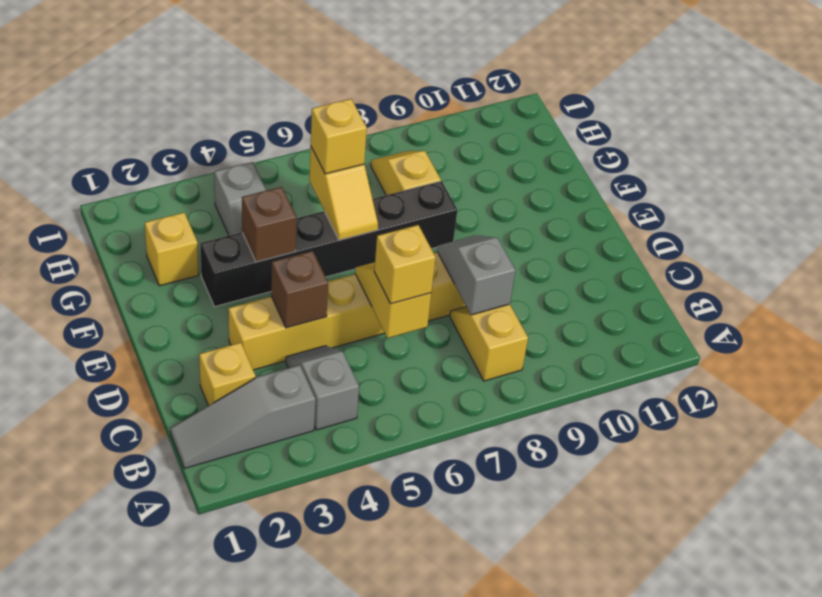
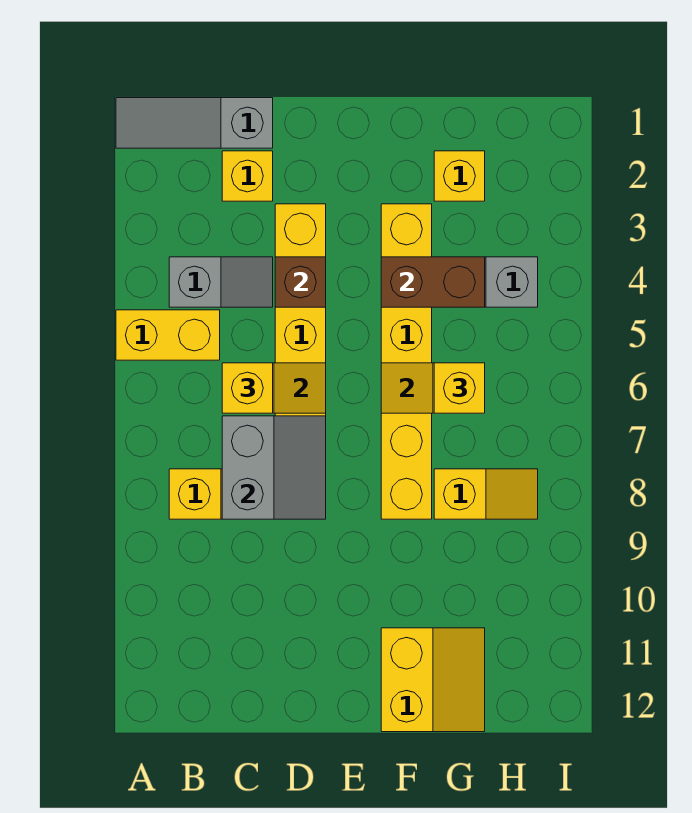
none -> yellow brick A5:B5 level 1
grey slope B1:B3 level 1 top 3 -> grey slope A1:C1 level 1 top C
grey slope C8:D8 level 2 top C -> grey slope C7:D8 level 2 top C
black brick F3:F8 level 1 -> yellow brick F3:F8 level 1
brown brick F4 level 2 -> brown brick F4:G4 level 2
none -> yellow slope F11:G12 level 1 top F

